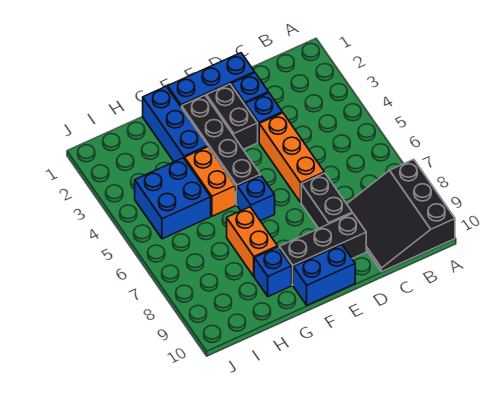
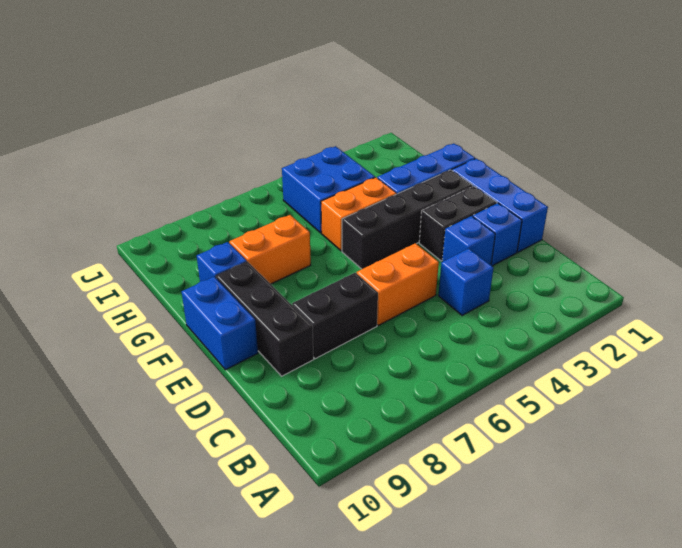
black slope A8:C10 level 1 top A -> none
orange brick D4:D6 level 1 -> orange brick D5:D6 level 1
blue brick F6 level 1 -> blue brick C4 level 1

